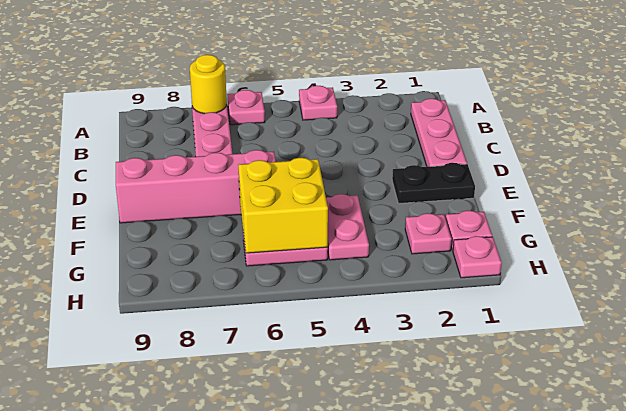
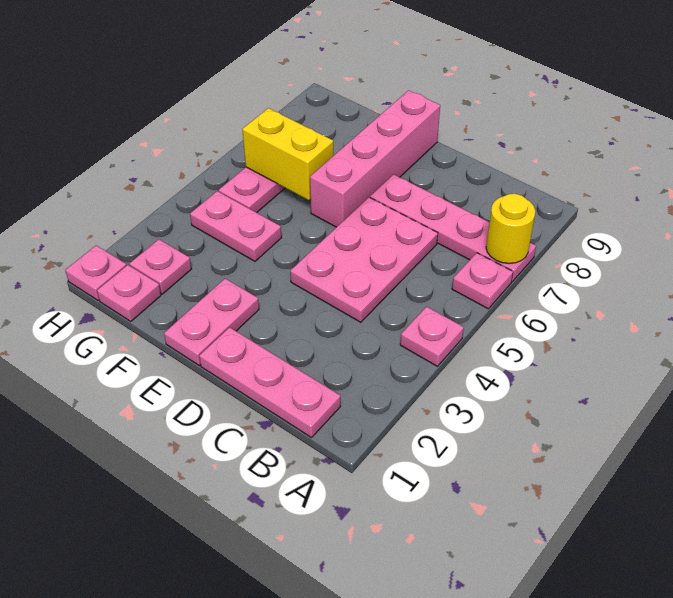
none -> pink plate C4:D6 level 1
black plate E1:E2 level 1 -> pink plate E1:E2 level 1
yellow brick F5:G6 level 2 -> yellow brick F6:G6 level 2

